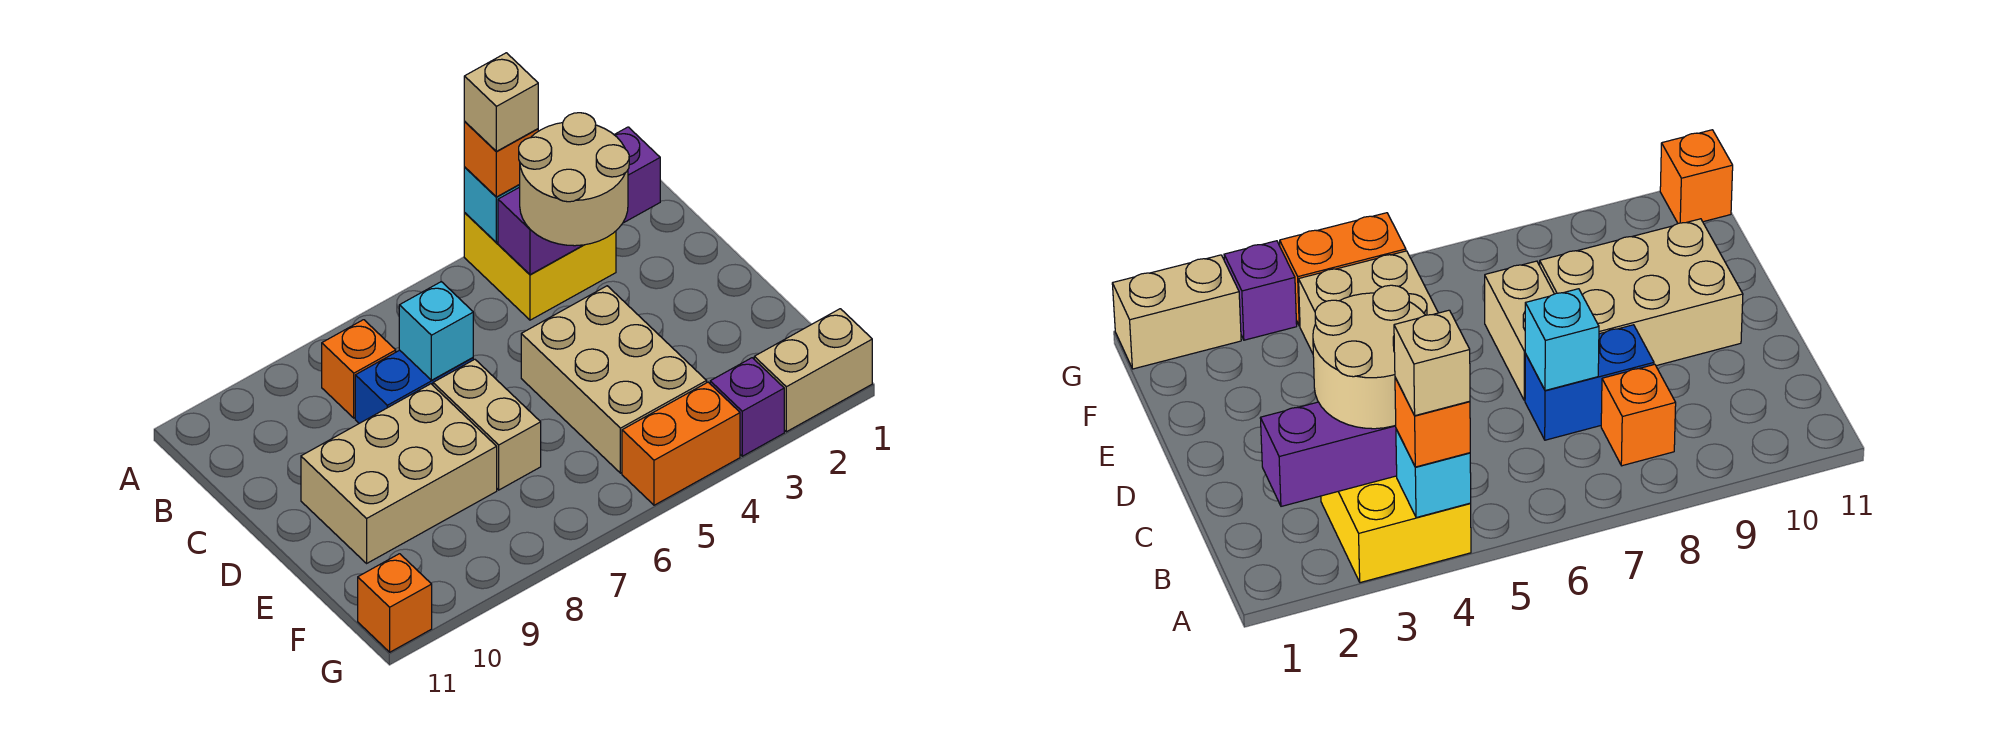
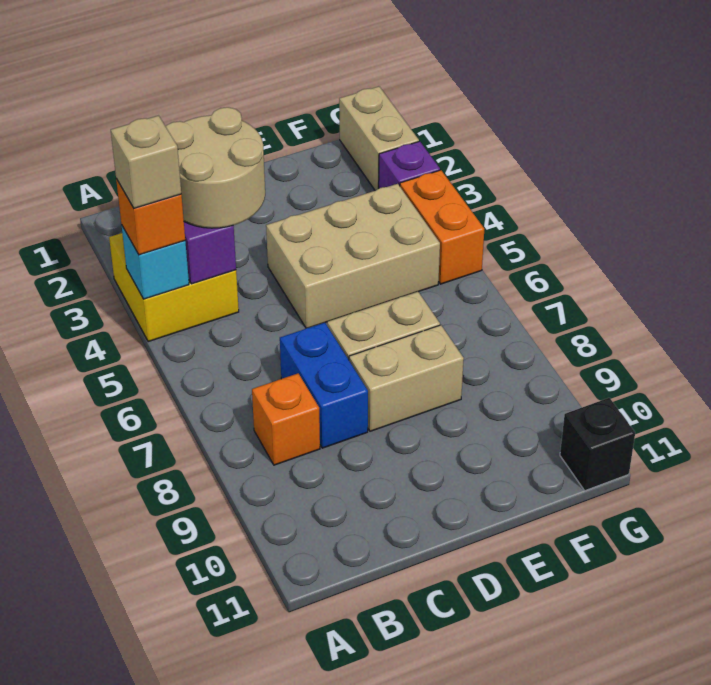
cyan brick C7 level 2 -> none
tan brick D8:E10 level 1 -> tan brick D8:E8 level 1
orange brick G11 level 1 -> black brick G11 level 1

